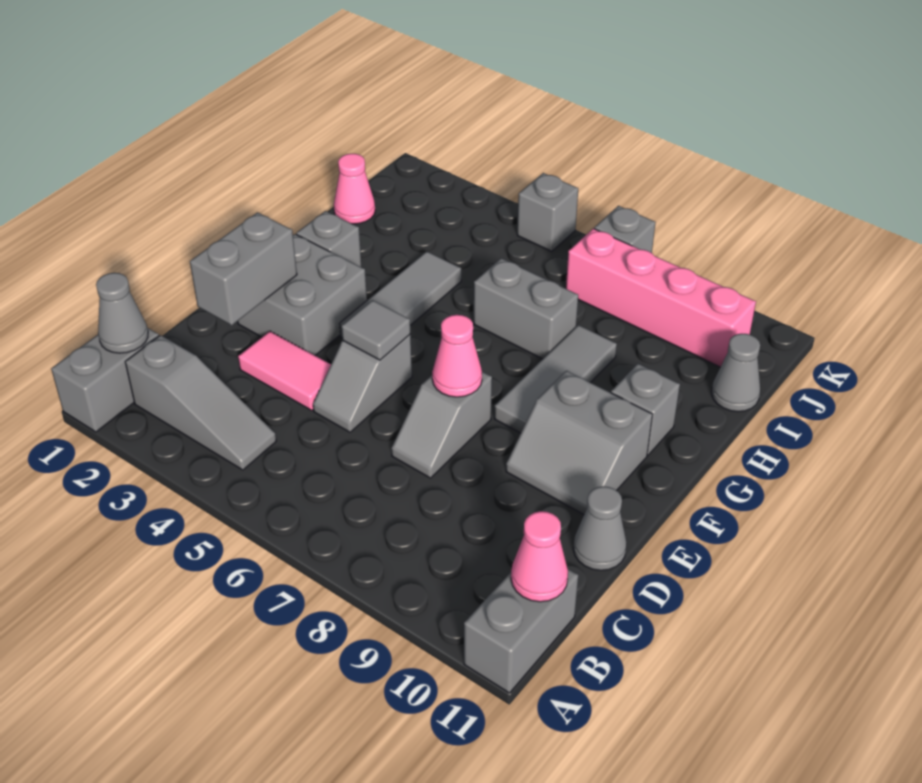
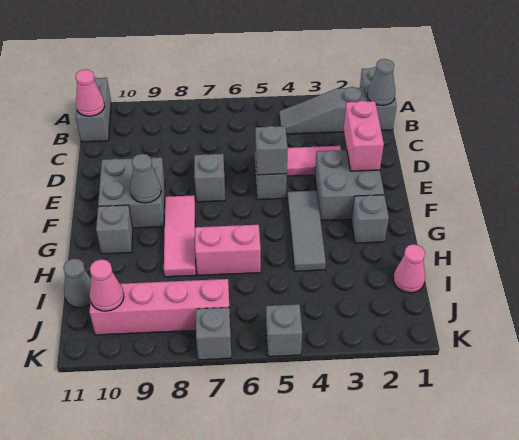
grey brick D2:E2 level 2 -> pink brick D2:E2 level 2
grey cone D11 level 1 -> grey cone F9 level 2
grey tile E5 level 2 -> grey brick E5 level 2
pink cone E7 level 2 -> pink cone J10 level 2
grey slope E9:F10 level 1 top F -> grey brick E9:F10 level 1
grey tile F8:H8 level 1 -> pink tile F8:H8 level 1
grey brick H6:H7 level 1 -> pink brick H6:H7 level 1

